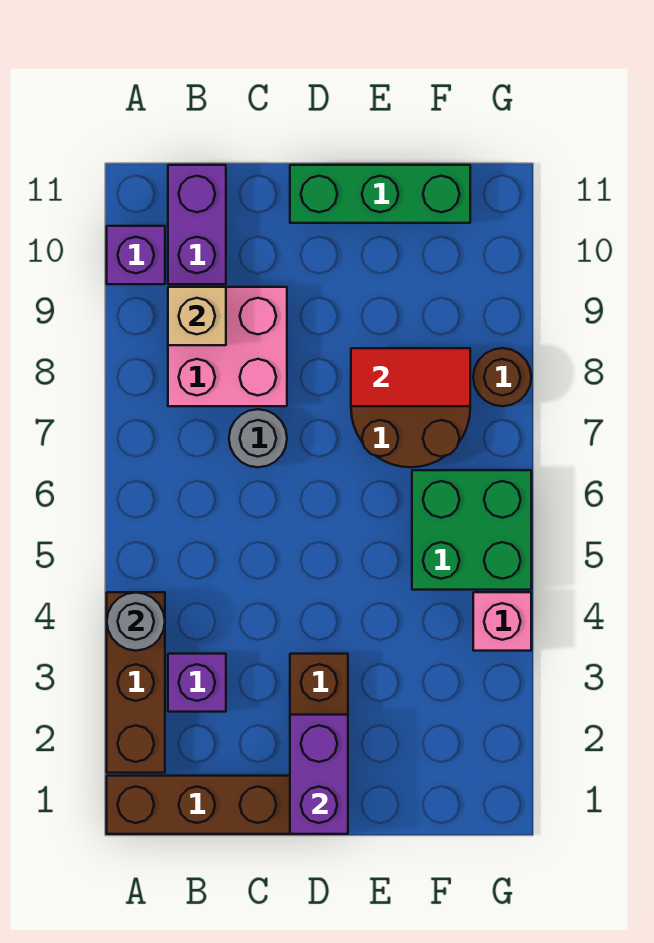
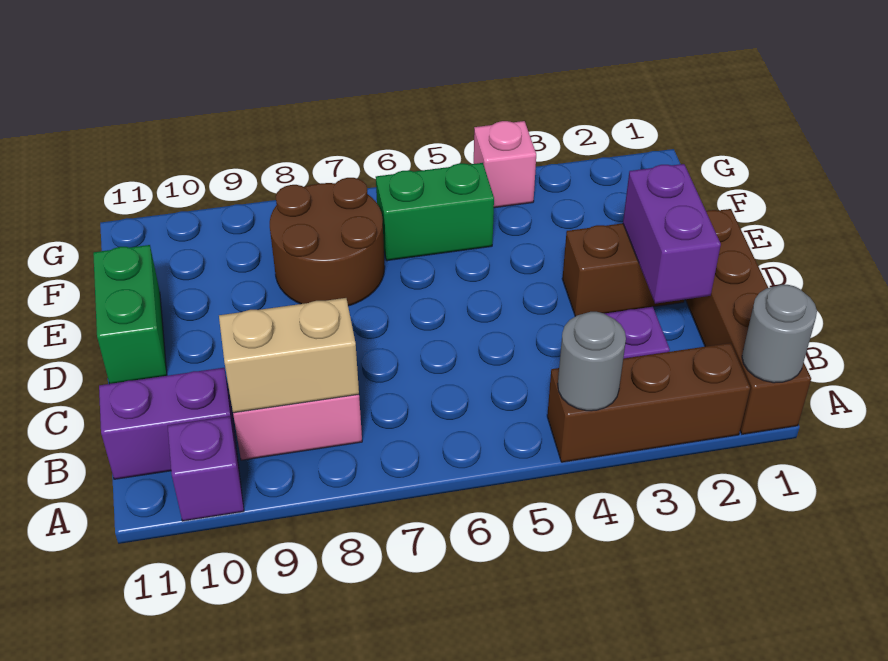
tan brick B9 level 2 -> tan brick B8:B9 level 2
grey round brick C7 level 1 -> grey round brick A1 level 2
purple brick D1:D2 level 2 -> purple brick C2:D2 level 2
green brick D11:F11 level 1 -> green brick D11:E11 level 1
red tile E8:F8 level 2 -> none
green brick F5:G6 level 1 -> green brick F5:F6 level 1
brown round brick G8 level 1 -> none

